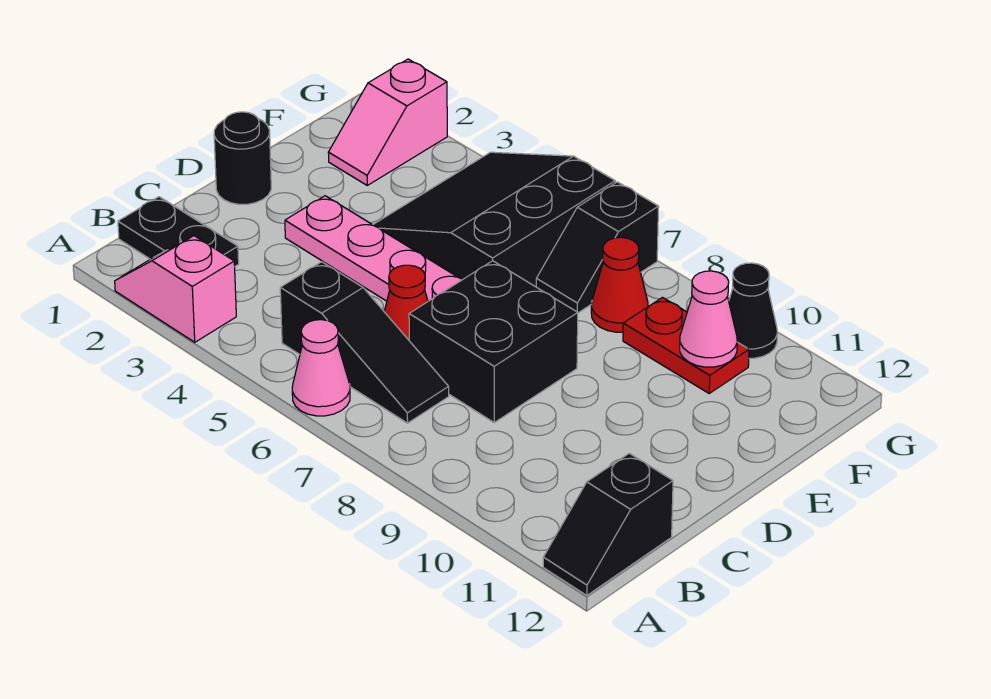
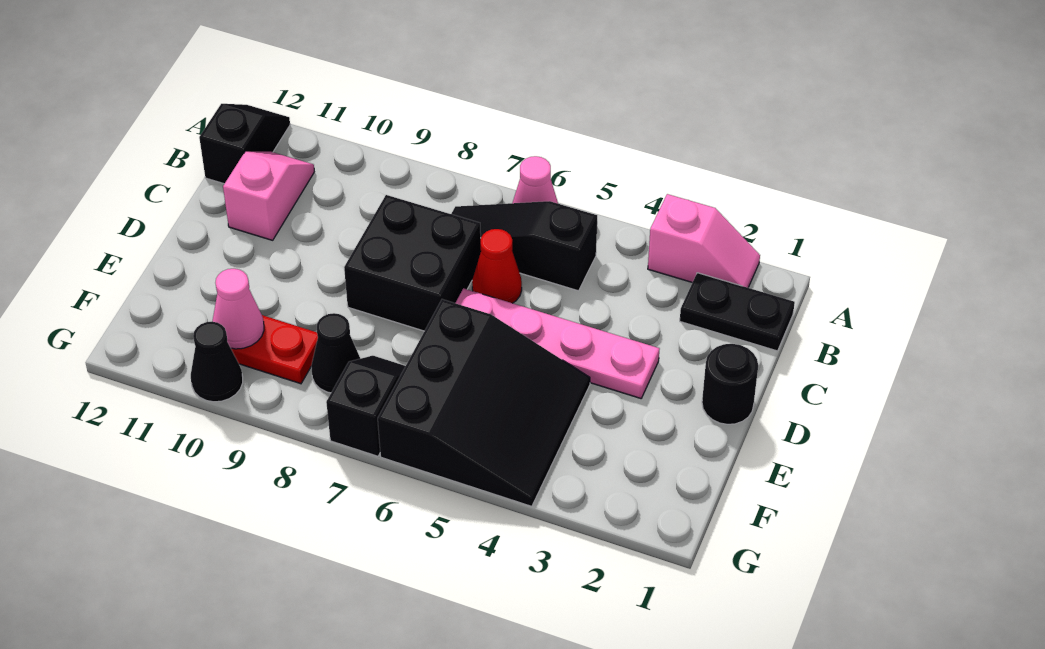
pink slope F2:G2 level 1 top G -> pink slope B11:C11 level 1 top C
red cone F8 level 1 -> black cone F8 level 1

